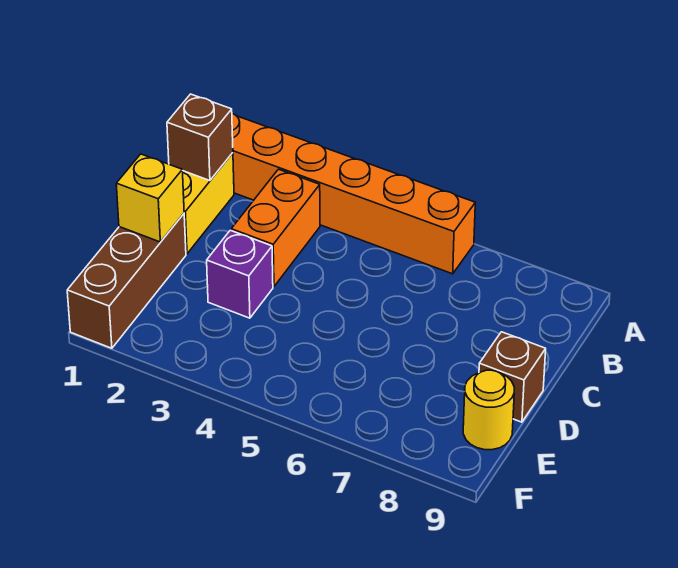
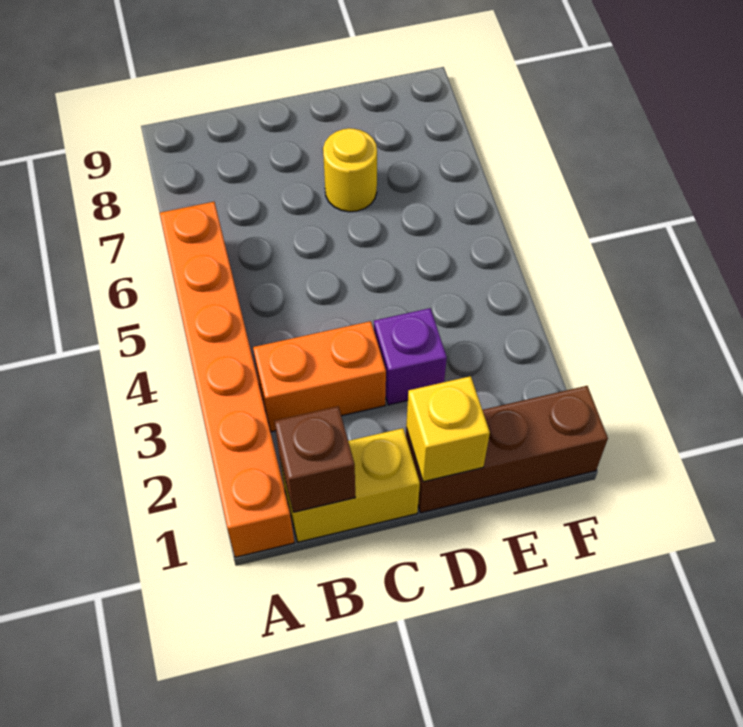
brown brick D9 level 1 -> none
yellow round brick E9 level 1 -> yellow round brick D7 level 1

